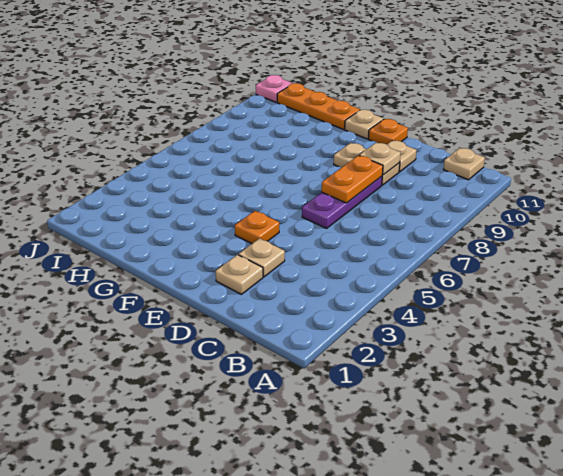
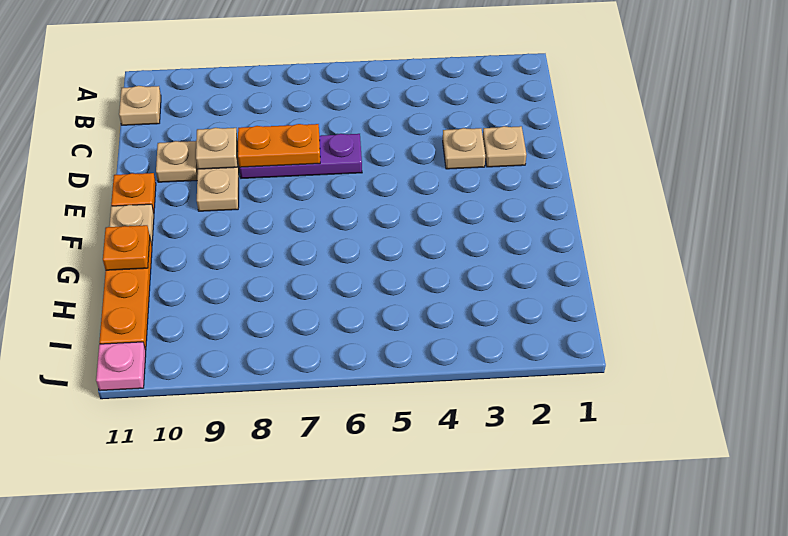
orange plate E4 level 1 -> orange plate G11 level 2

